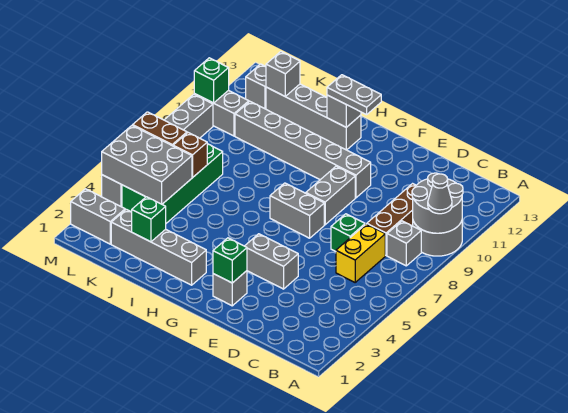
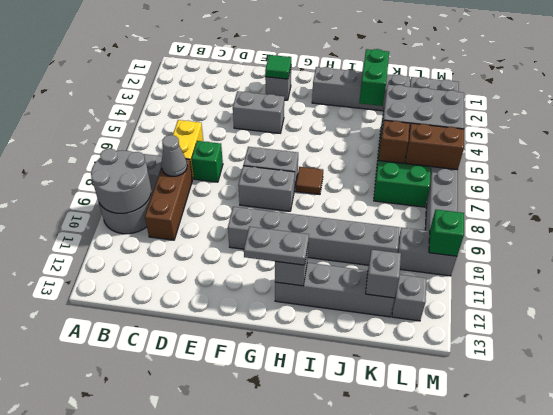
grey cone A9 level 3 -> grey cone C8 level 2
green brick F2 level 2 -> green tile F2 level 2
grey brick F8:F9 level 1 -> grey brick F8:G8 level 1
none -> brown tile H7 level 1
green brick J2 level 2 -> green brick J2:J3 level 2

